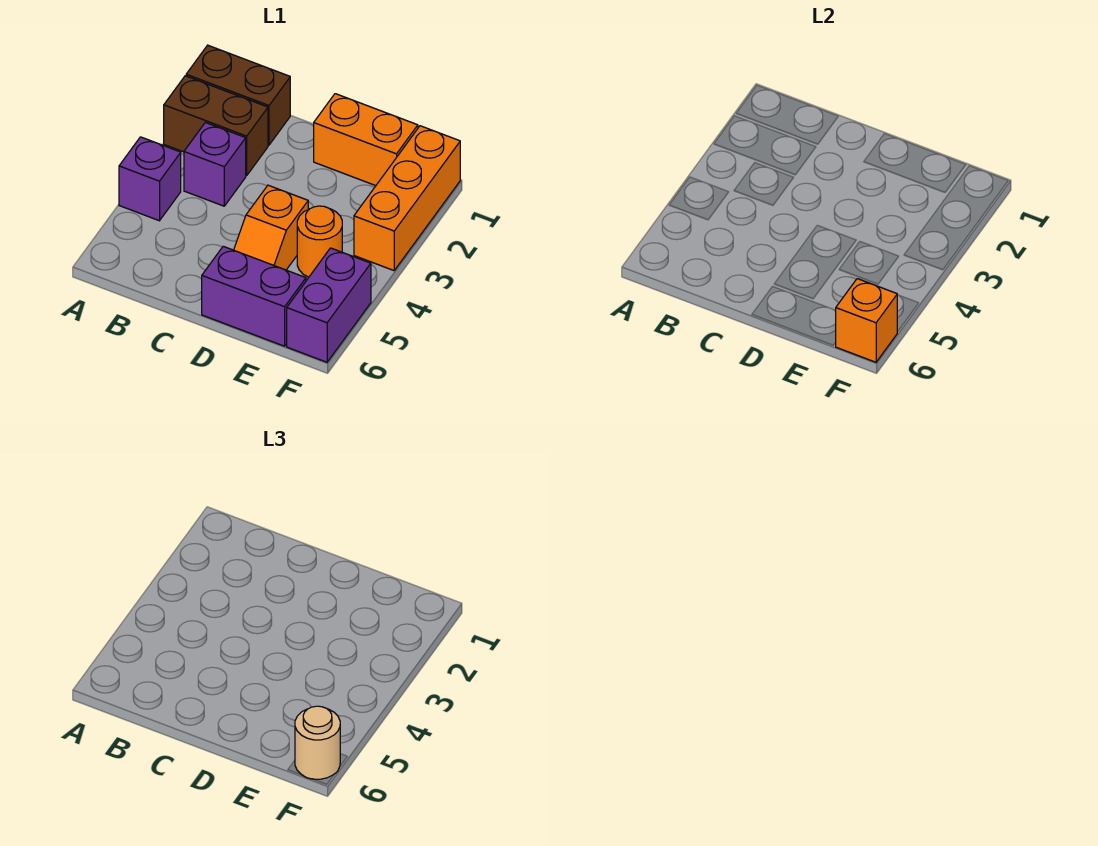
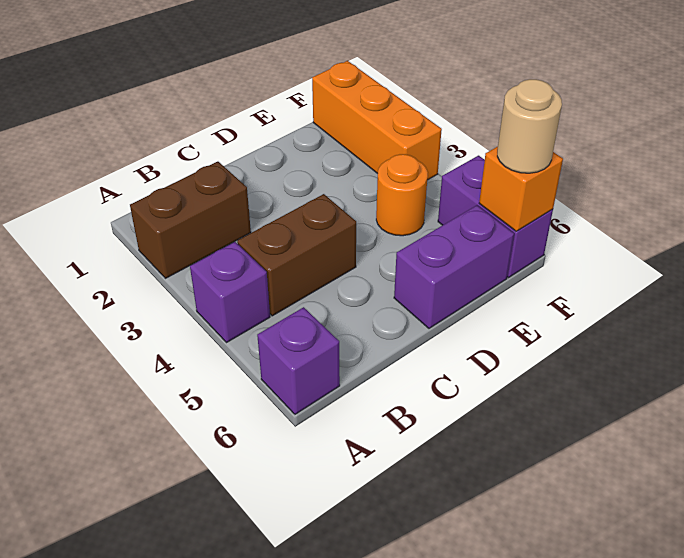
brown brick A1:B1 level 1 -> brown brick B4:C4 level 1
purple brick B3 level 1 -> purple brick A6 level 1
orange brick D1:E1 level 1 -> none
orange slope D4:D5 level 1 top 4 -> none

